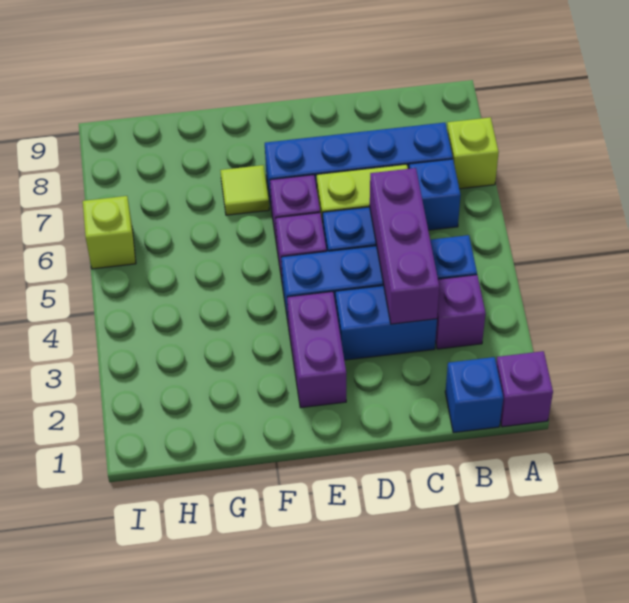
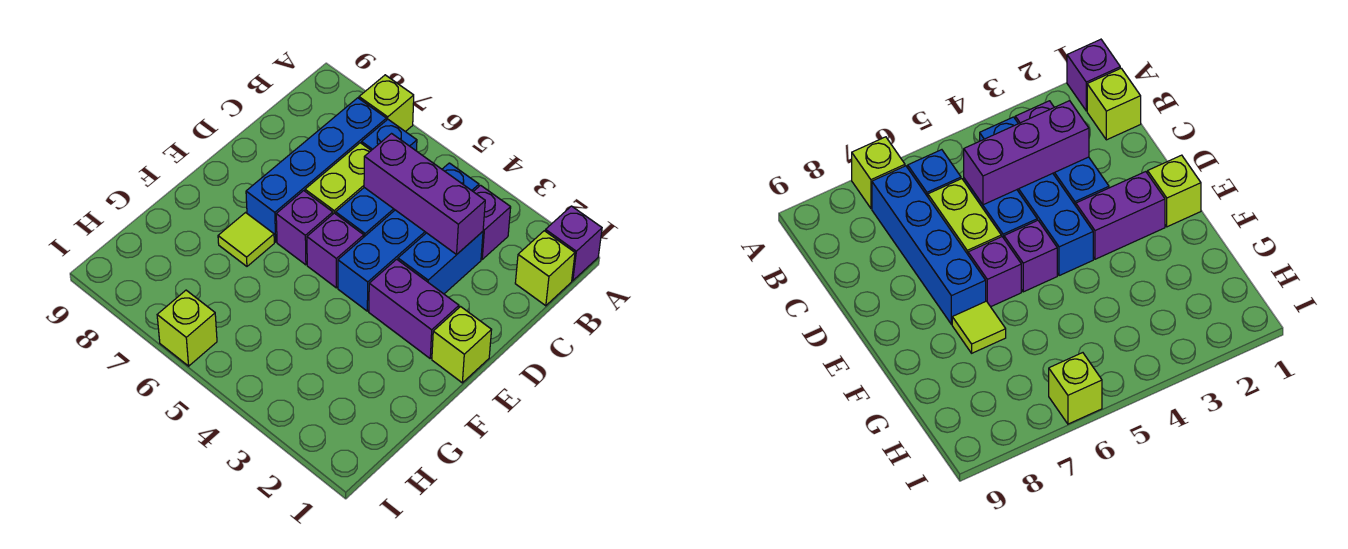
blue brick B1 level 1 -> lime brick B1 level 1
none -> lime brick E1 level 1

